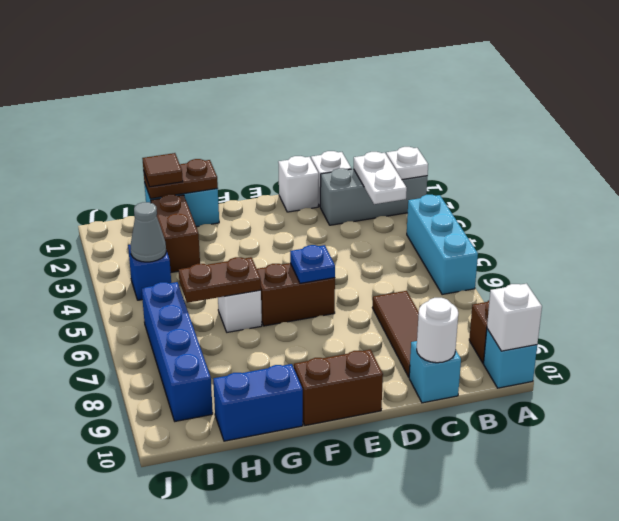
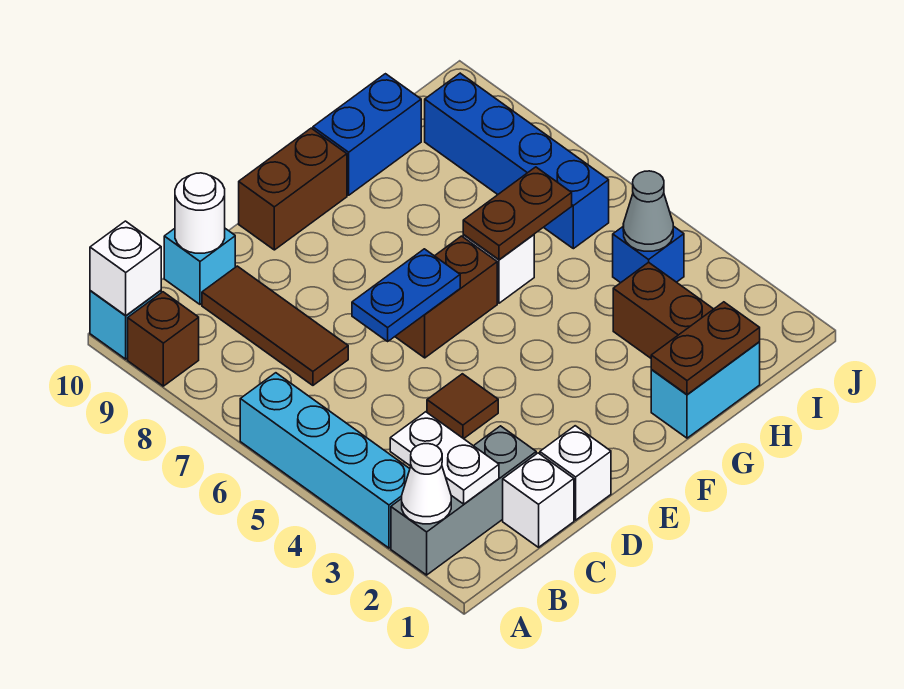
white plate A2 level 2 -> white cone A2 level 2
cyan brick A4:A6 level 1 -> cyan brick A3:A6 level 1
blue plate E6 level 2 -> blue plate D6:E6 level 2
brown tile H1 level 3 -> brown tile D4 level 1

